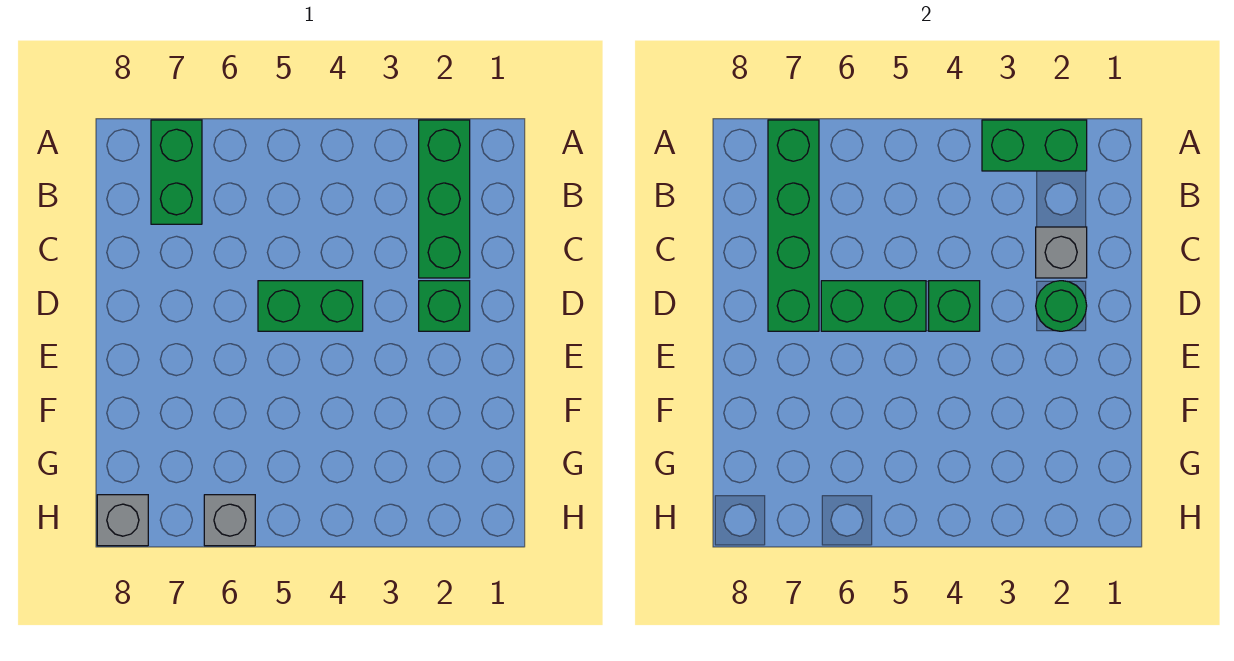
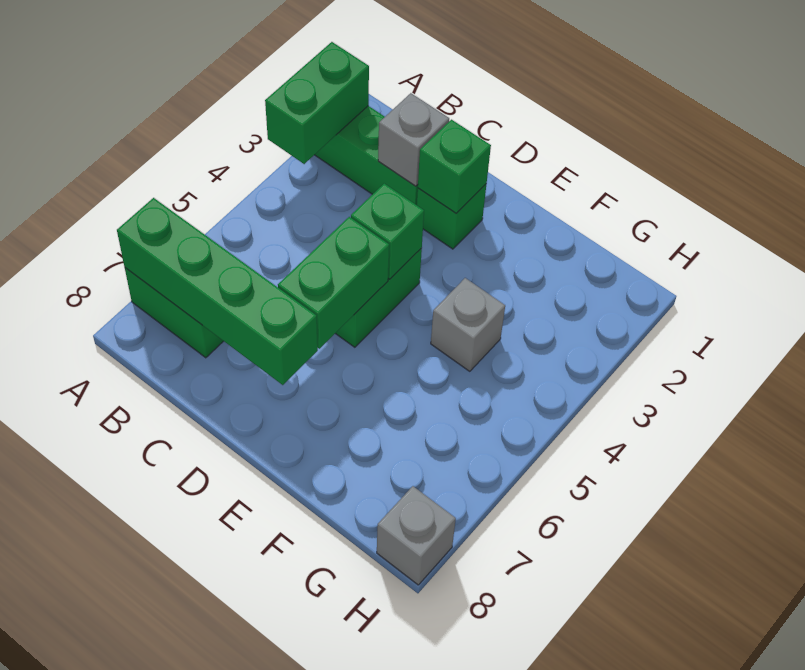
green round brick D2 level 2 -> green brick D2 level 2
grey brick H6 level 1 -> grey brick F4 level 1

